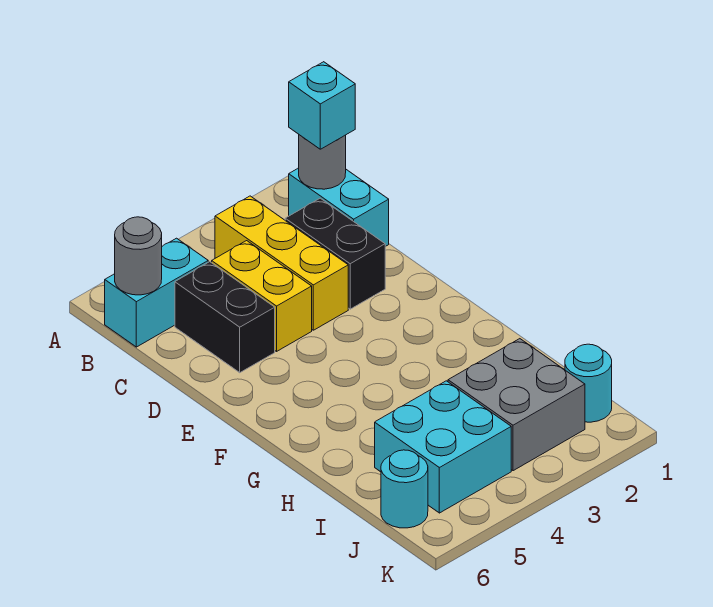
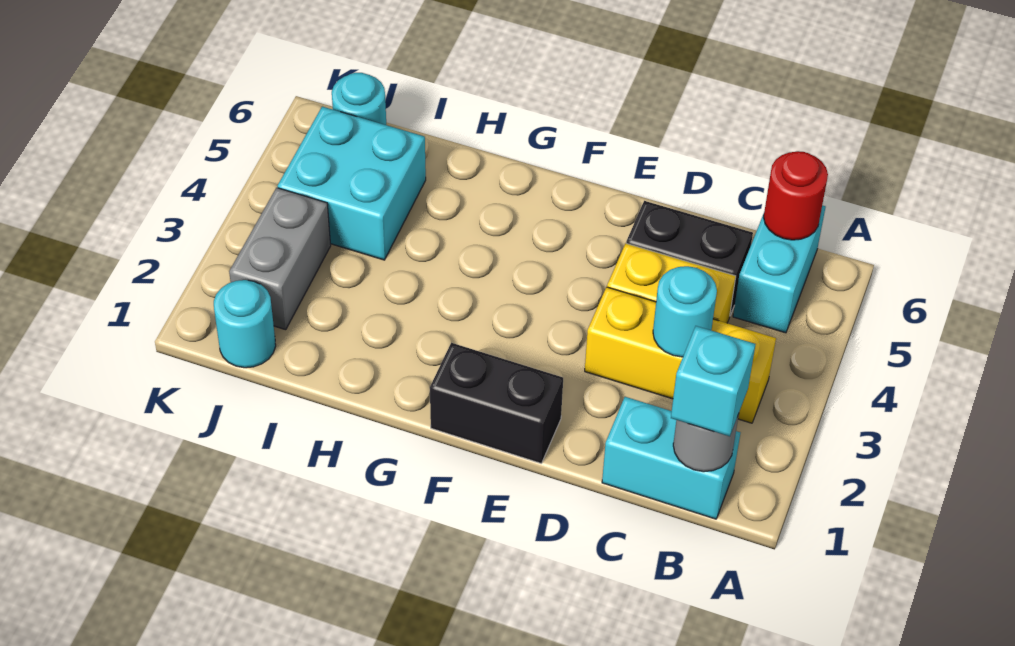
grey round brick B6 level 2 -> red round brick B6 level 2
black brick C2:D2 level 1 -> black brick E1:F1 level 1
none -> cyan round brick C3 level 2
grey brick I2:J3 level 1 -> grey brick J2:J3 level 1

